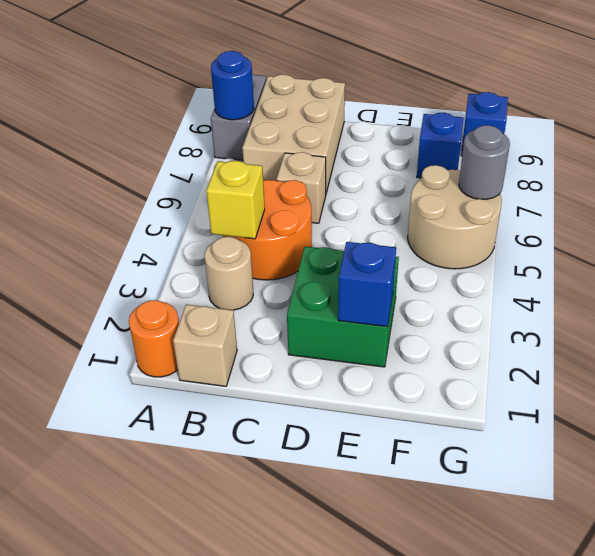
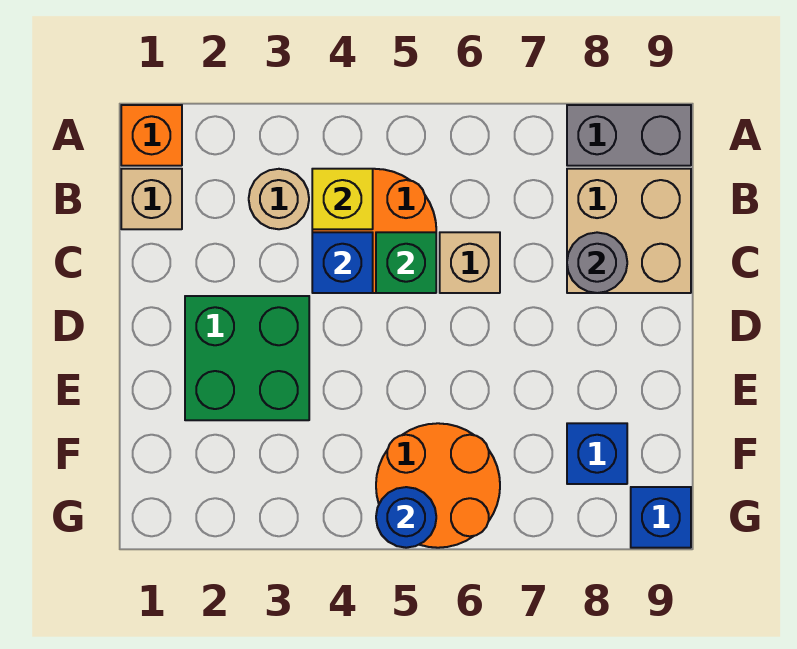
orange round brick A1 level 1 -> orange brick A1 level 1
blue round brick A8 level 2 -> blue round brick G5 level 2
tan brick B7:C9 level 1 -> tan brick B8:C9 level 1
none -> green brick C5 level 2
blue brick E2 level 2 -> blue brick C4 level 2
tan round brick F5:G6 level 1 -> orange round brick F5:G6 level 1
grey round brick G6 level 2 -> grey round brick C8 level 2

